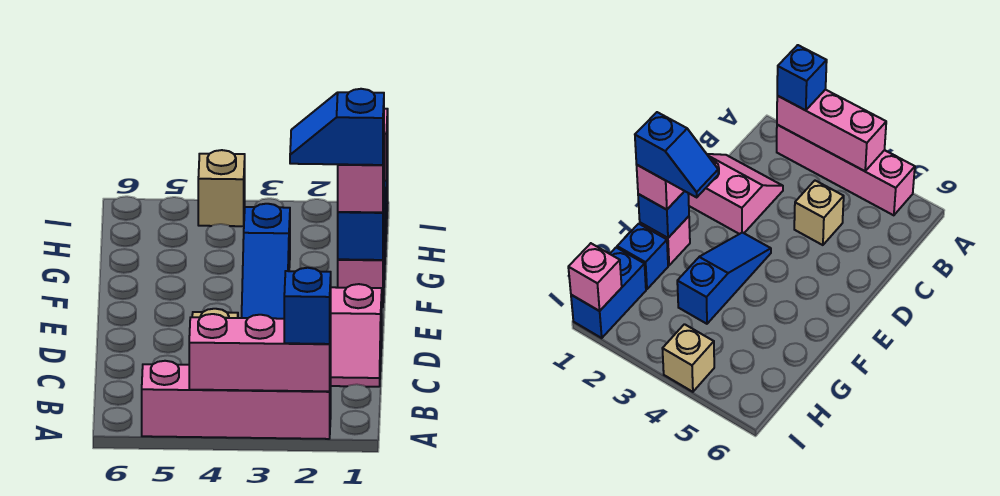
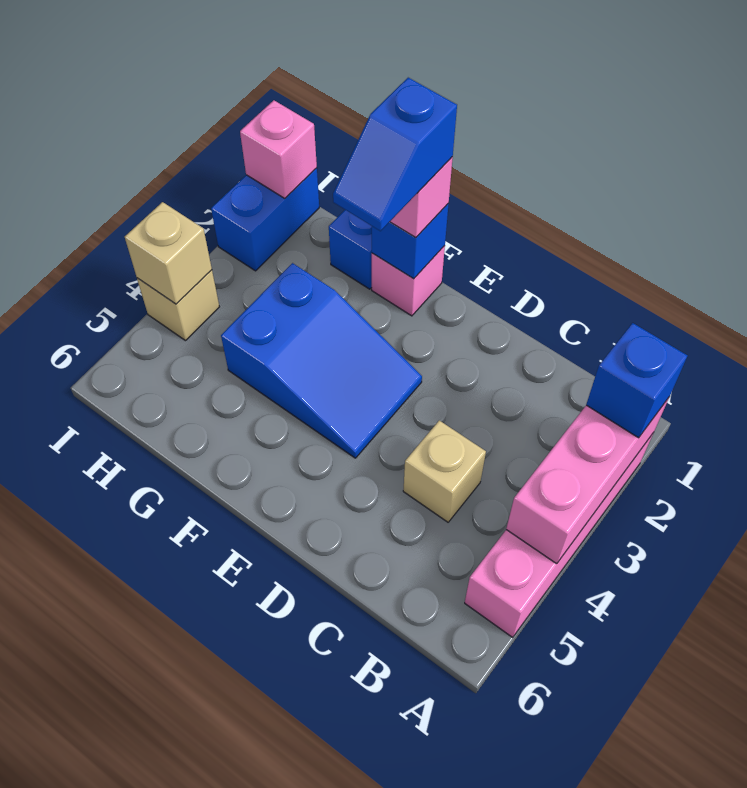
pink slope C1:D2 level 1 top D -> none
blue slope E3:G3 level 1 top G -> blue slope E3:G4 level 1 top G
blue brick H1:I1 level 1 -> blue brick I1:I2 level 1
none -> tan brick I4 level 2

